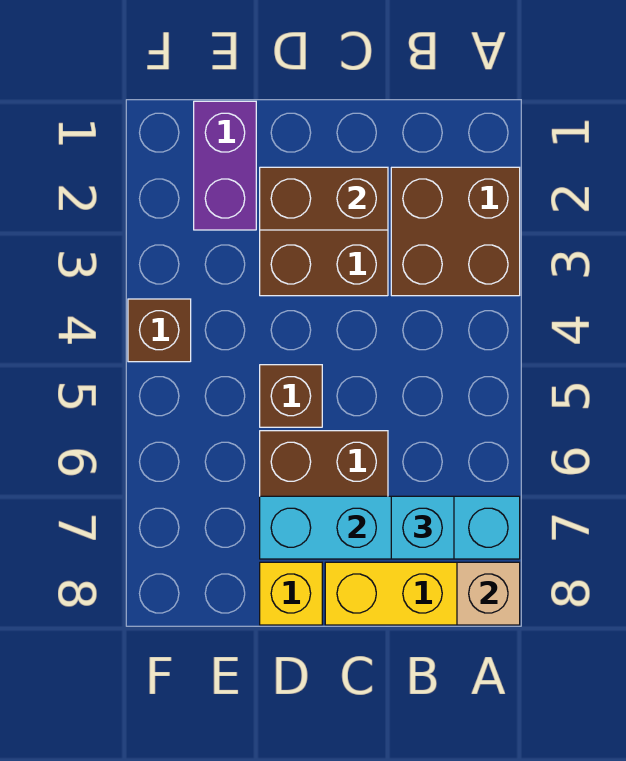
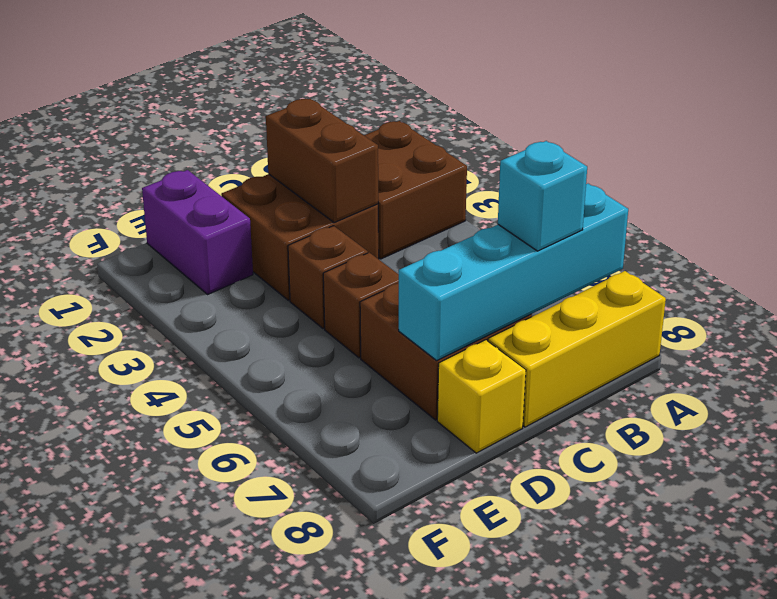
tan brick A8 level 2 -> none
brown brick C2:D2 level 2 -> brown brick C2:C3 level 2
brown brick F4 level 1 -> brown brick D4 level 1

